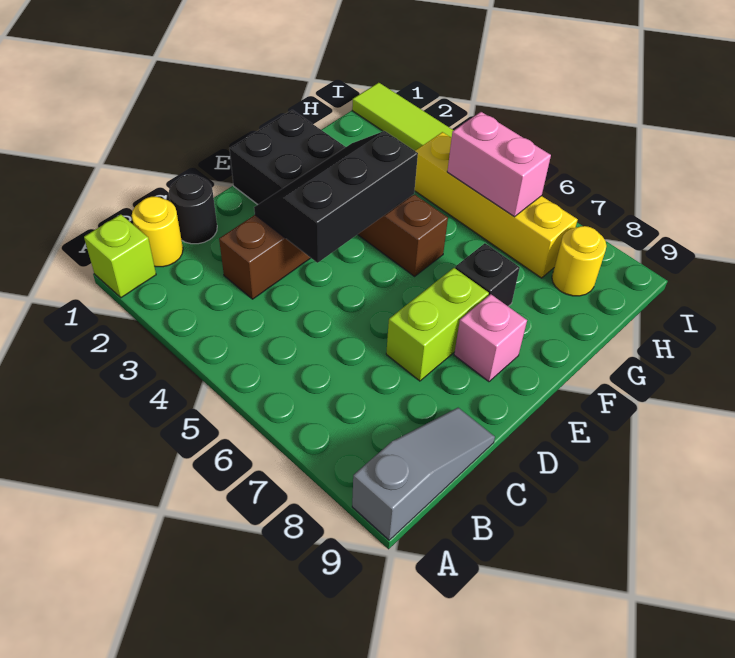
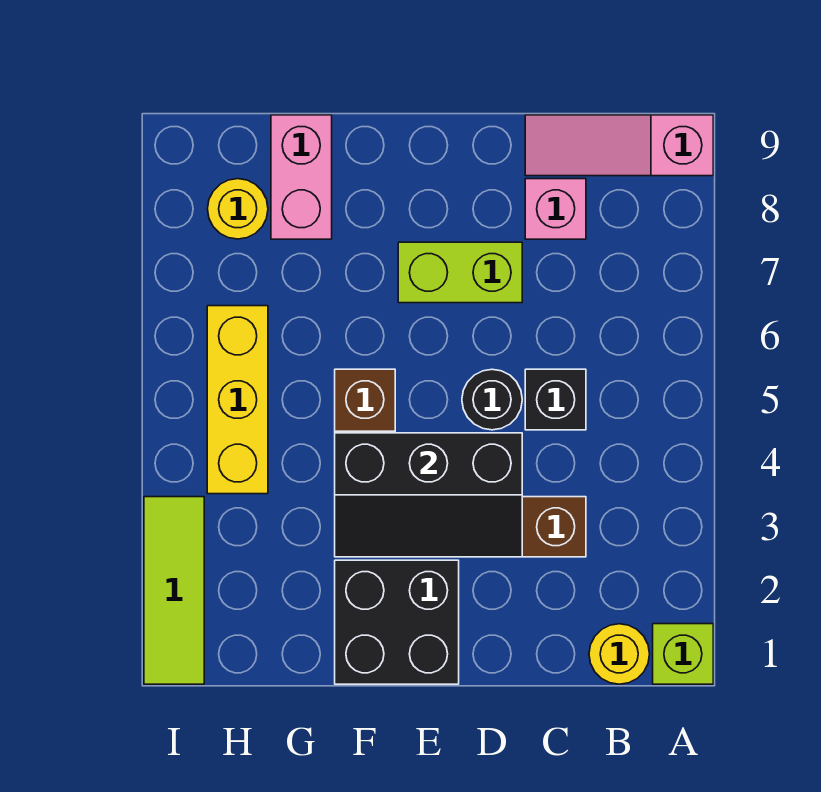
grey slope A9:C9 level 1 top A -> pink slope A9:C9 level 1 top A
black round brick C1 level 1 -> black round brick D5 level 1
pink brick E8 level 1 -> pink brick C8 level 1
black brick F7 level 1 -> black brick C5 level 1
yellow brick H4:H7 level 1 -> yellow brick H4:H6 level 1
pink brick H5:H6 level 2 -> pink brick G8:G9 level 1

